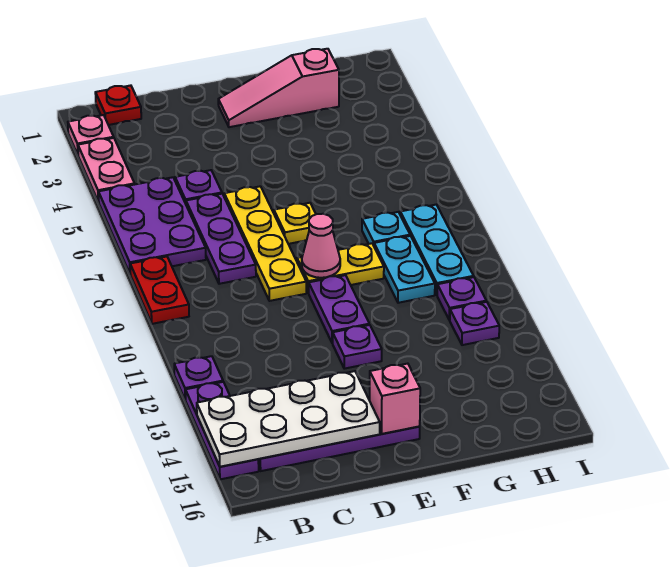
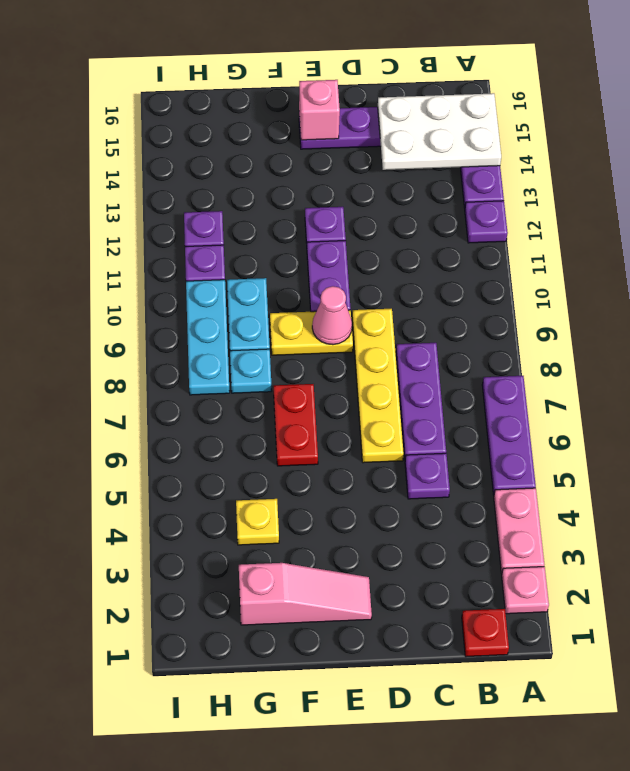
purple plate A5:B7 level 1 -> purple plate A5:A7 level 1
red plate A8:A9 level 1 -> red plate F6:F7 level 1
white plate A14:D15 level 2 -> white plate A14:C15 level 2
yellow plate E7 level 1 -> yellow plate G4 level 1

